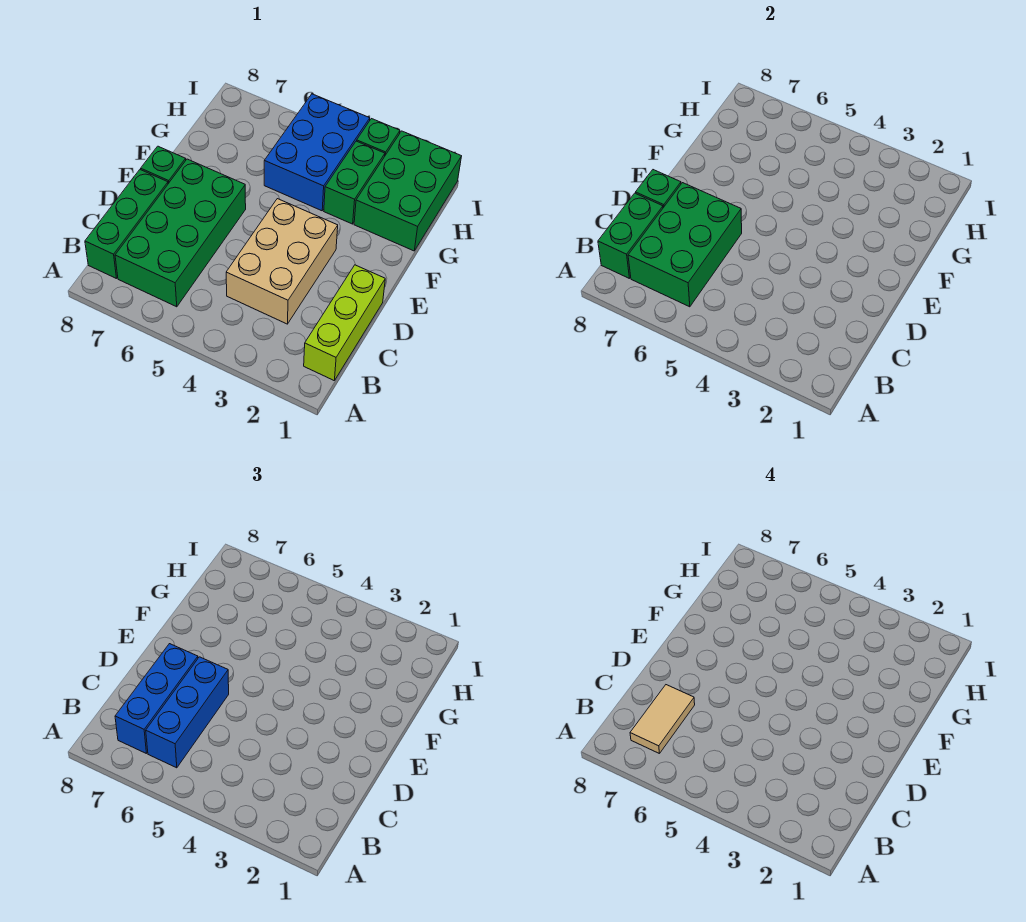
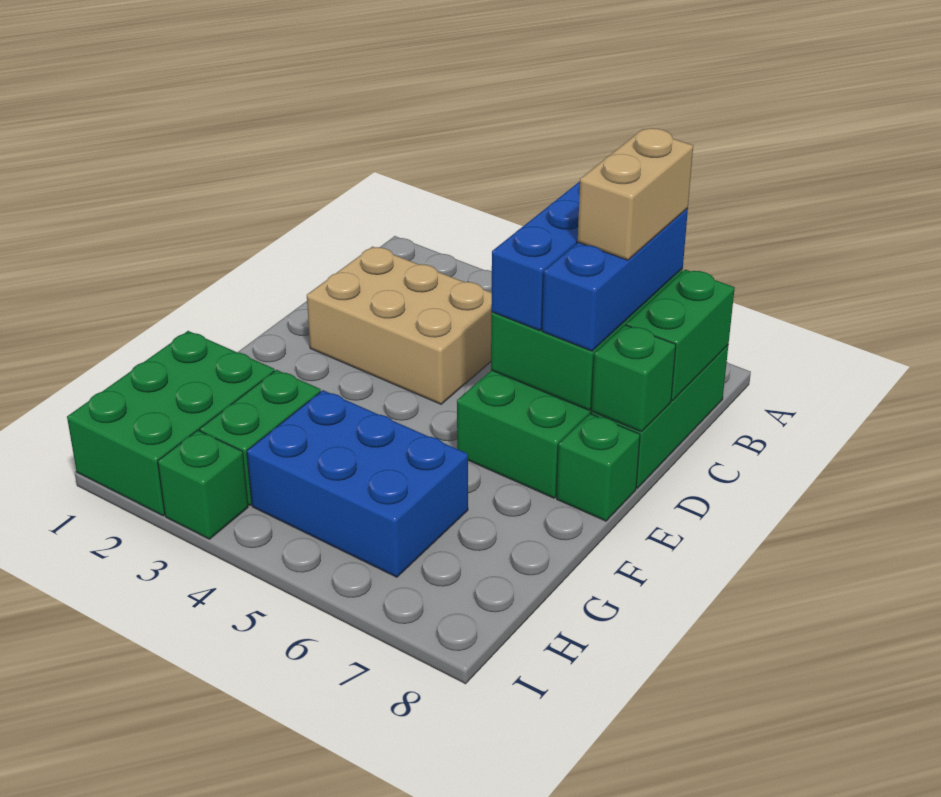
lime brick B1:D1 level 1 -> none
tan tile B7:C7 level 4 -> tan brick B7:C7 level 4
tan brick C3:E4 level 1 -> tan brick C2:D4 level 1
blue brick G4:I5 level 1 -> blue brick G4:H6 level 1

